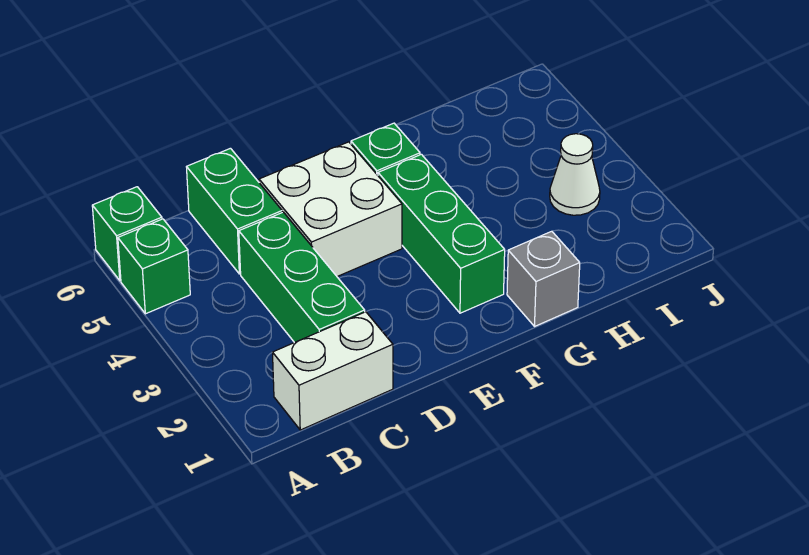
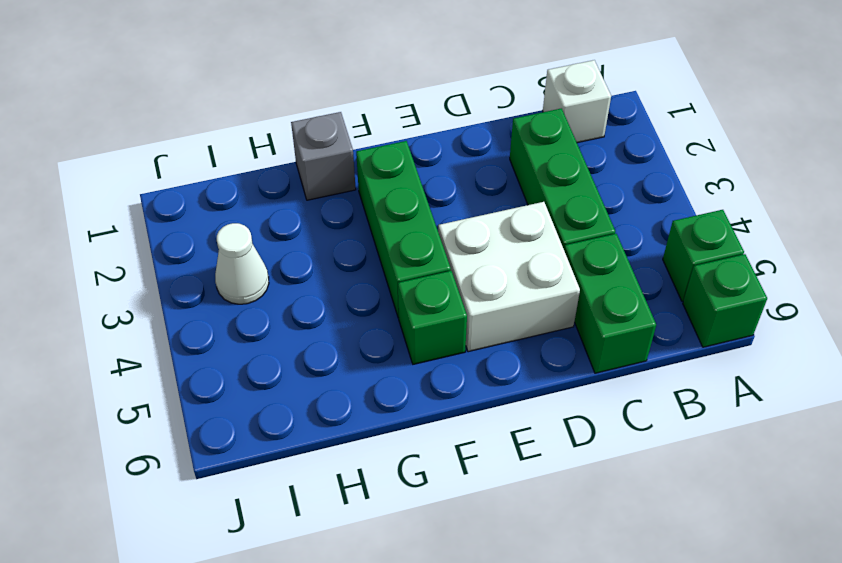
white brick B1:C1 level 1 -> white brick B1 level 1

